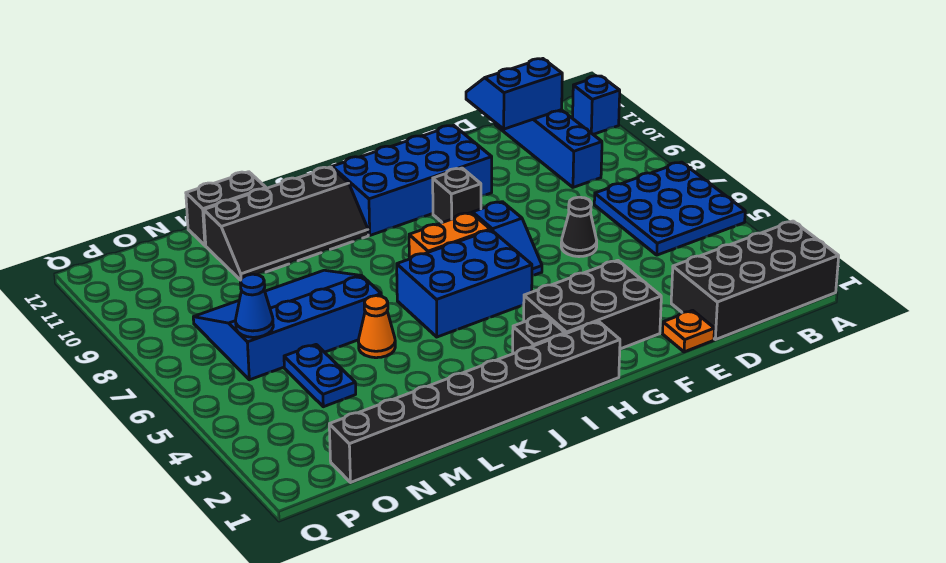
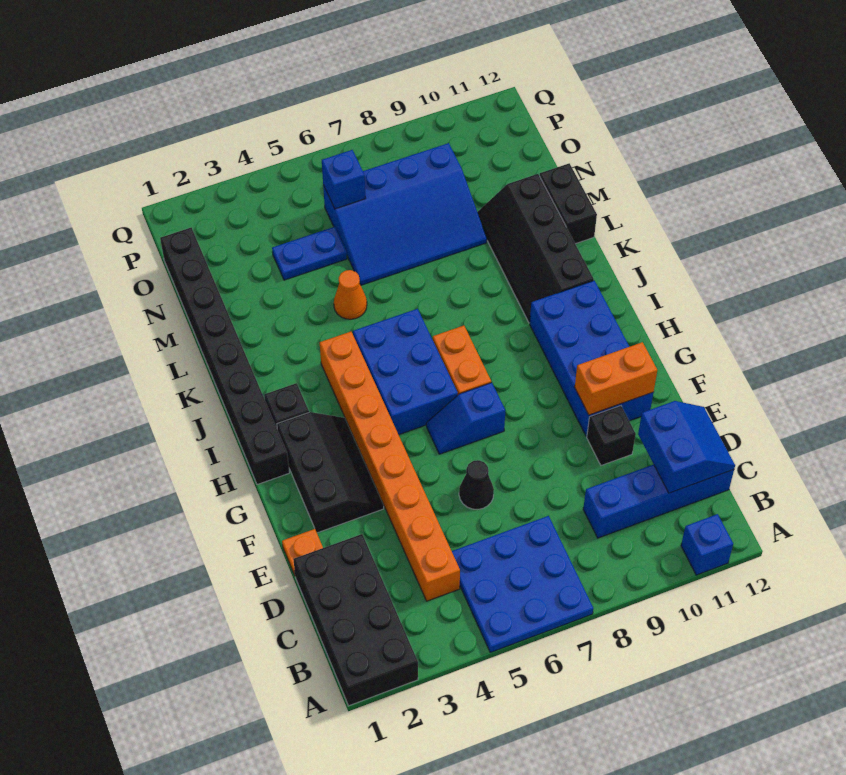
none -> orange brick C4:J4 level 1
black brick F2:H3 level 1 -> black slope F2:H3 level 1 top 2
none -> orange brick F10:F11 level 2
black brick G9 level 1 -> black brick E10 level 1
blue slope L6:O8 level 1 top 6 -> blue slope M6:O9 level 1 top O
blue cone O6 level 2 -> blue brick O6 level 2

